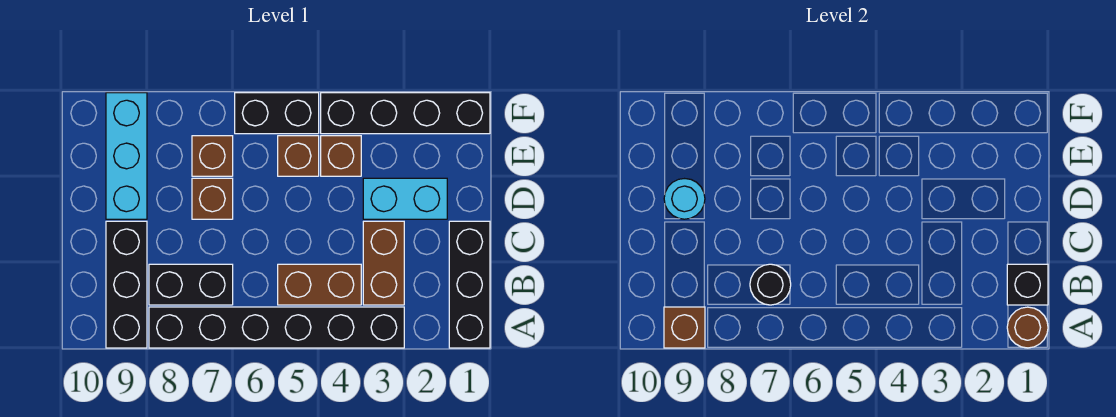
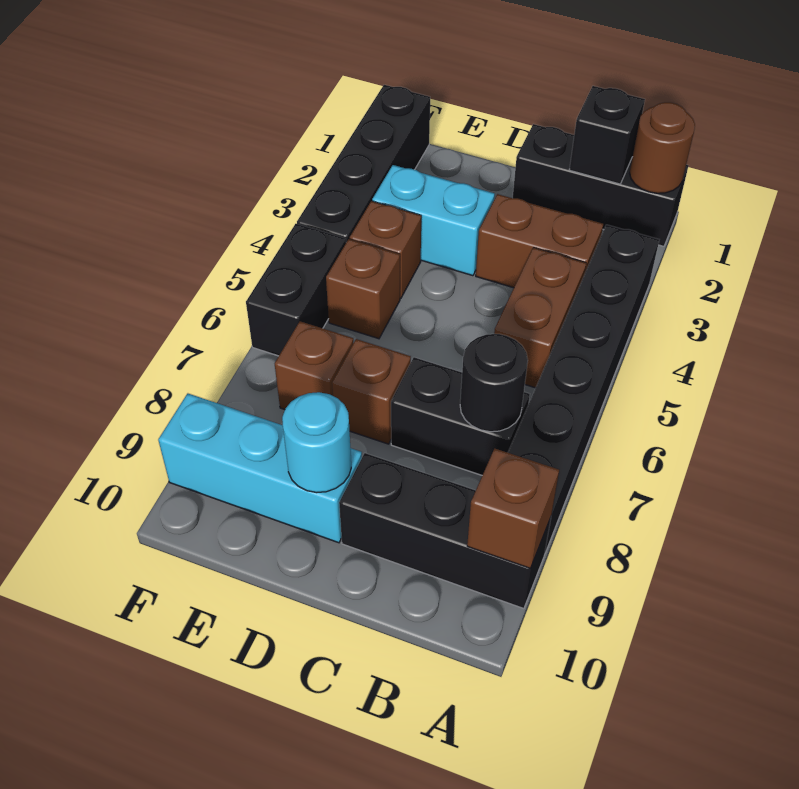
black brick B7:B8 level 1 -> black brick B7:C7 level 1
cyan brick D2:D3 level 1 -> cyan brick D3:E3 level 1

